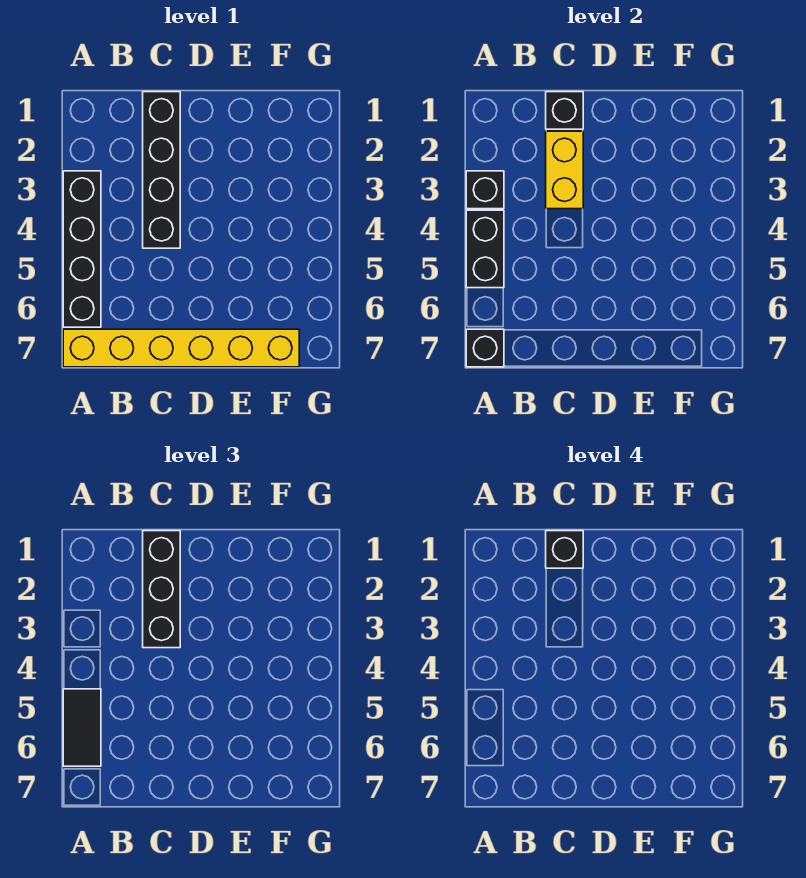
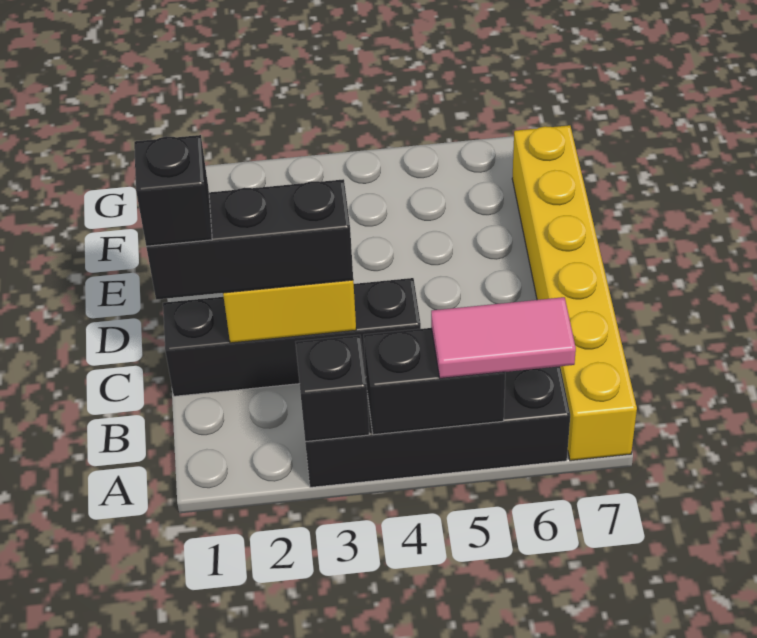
black tile A5:A6 level 3 -> pink tile A5:A6 level 3
black brick A7 level 2 -> none
black brick C1 level 2 -> none

